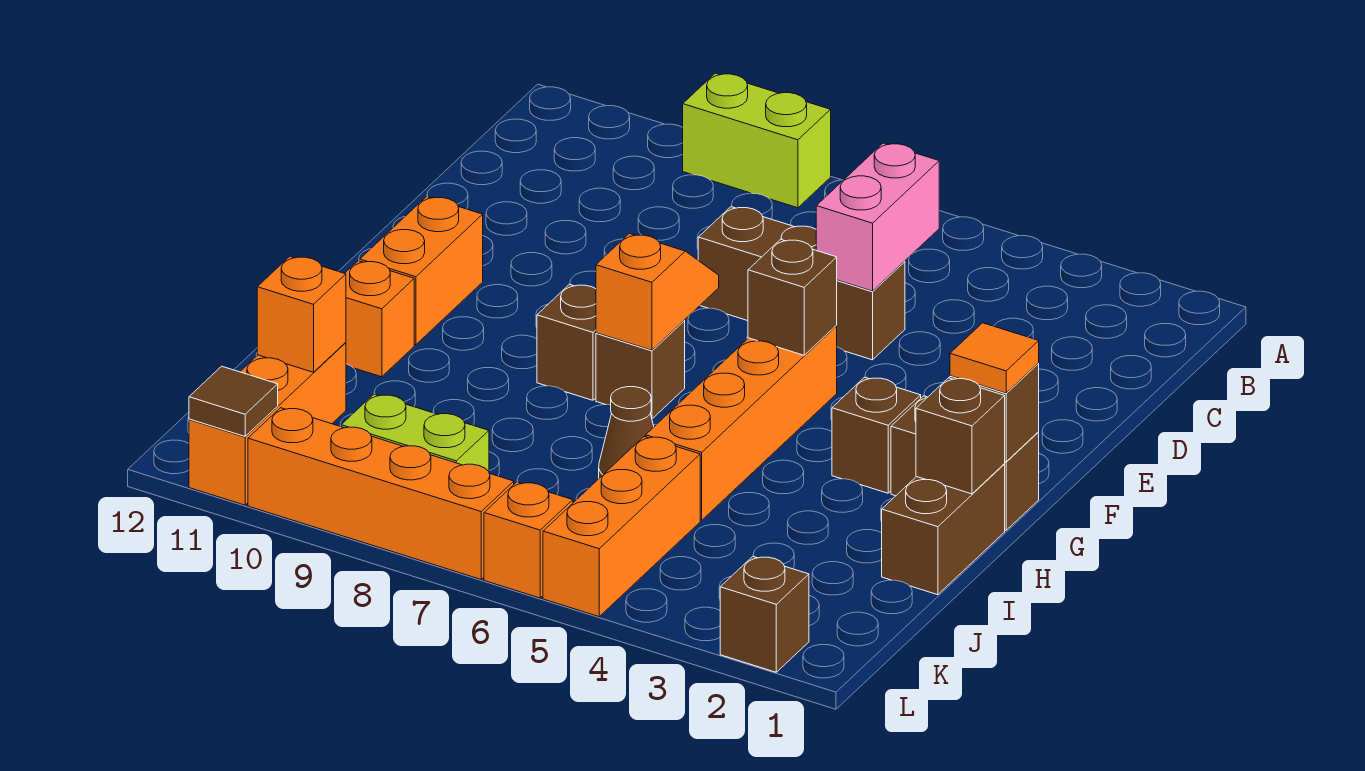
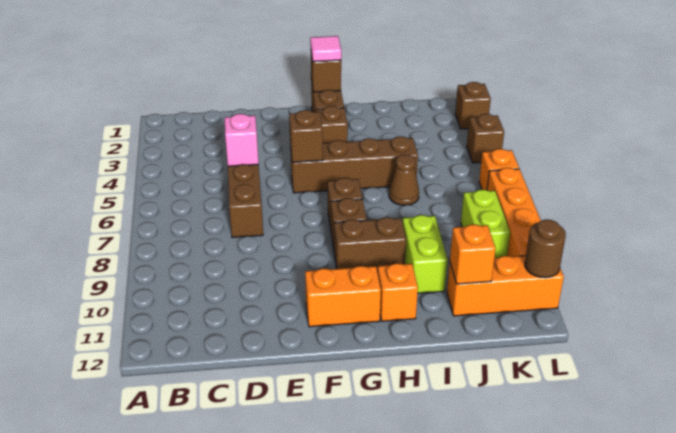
lime brick A8:A9 level 1 -> lime brick I9:I10 level 1
pink brick C5:D5 level 2 -> pink brick D5 level 2
orange brick F5:I5 level 1 -> brown brick F5:I5 level 1
orange slope F7:G7 level 2 top G -> none
orange tile G1 level 3 -> pink tile G1 level 3
brown brick H1:I1 level 1 -> brown brick G9:H9 level 1
brown brick H1 level 2 -> brown brick L4 level 1
orange brick J5:L5 level 1 -> none
brown tile L11 level 2 -> brown round brick L11 level 2

